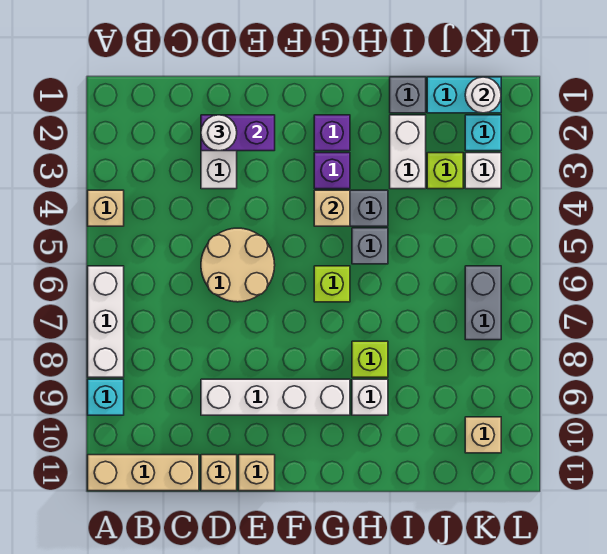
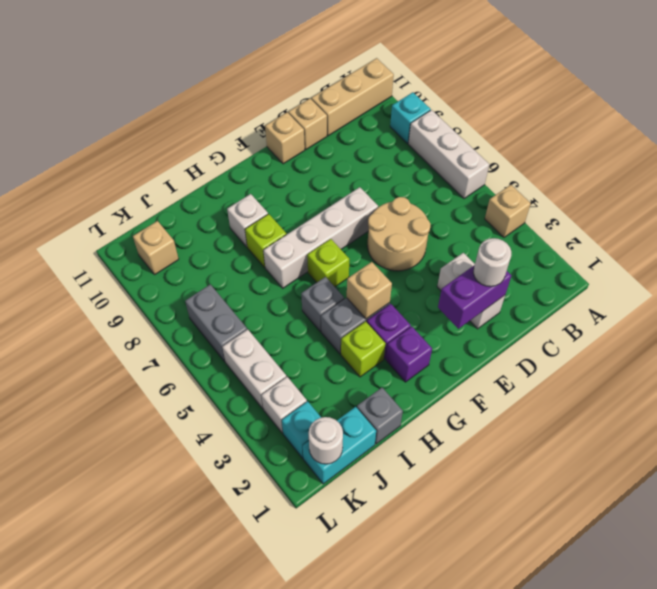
white brick D9:G9 level 1 -> white brick E7:H7 level 1
white brick I2:I3 level 1 -> white brick K4:K5 level 1
lime brick J3 level 1 -> lime brick H3 level 1

